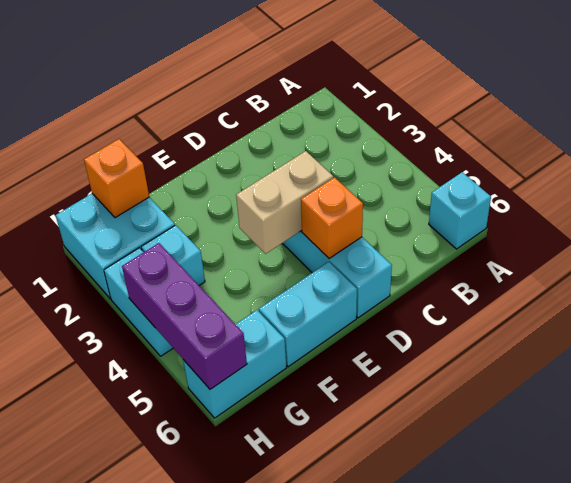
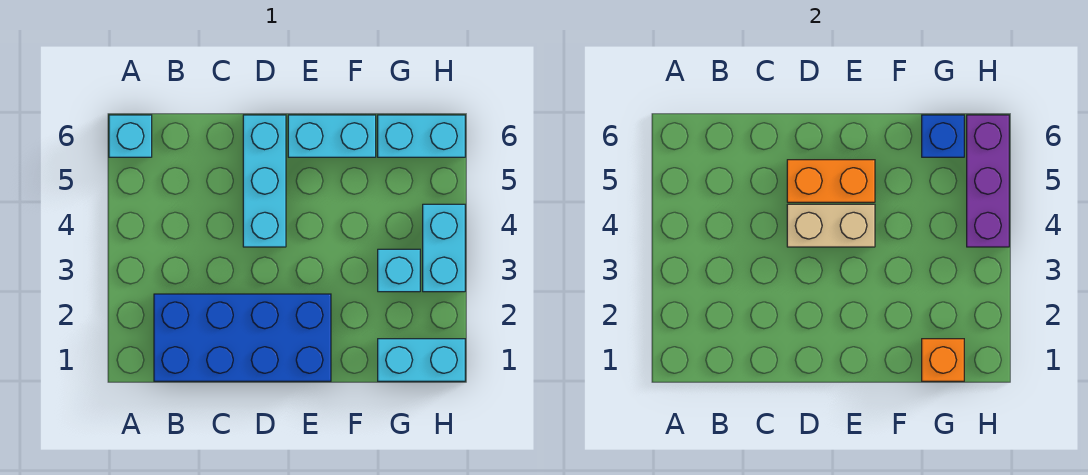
none -> blue brick B1:E2 level 1
orange brick D5 level 2 -> orange brick D5:E5 level 2
cyan brick G1:H2 level 1 -> cyan brick G1:H1 level 1
none -> blue brick G6 level 2

